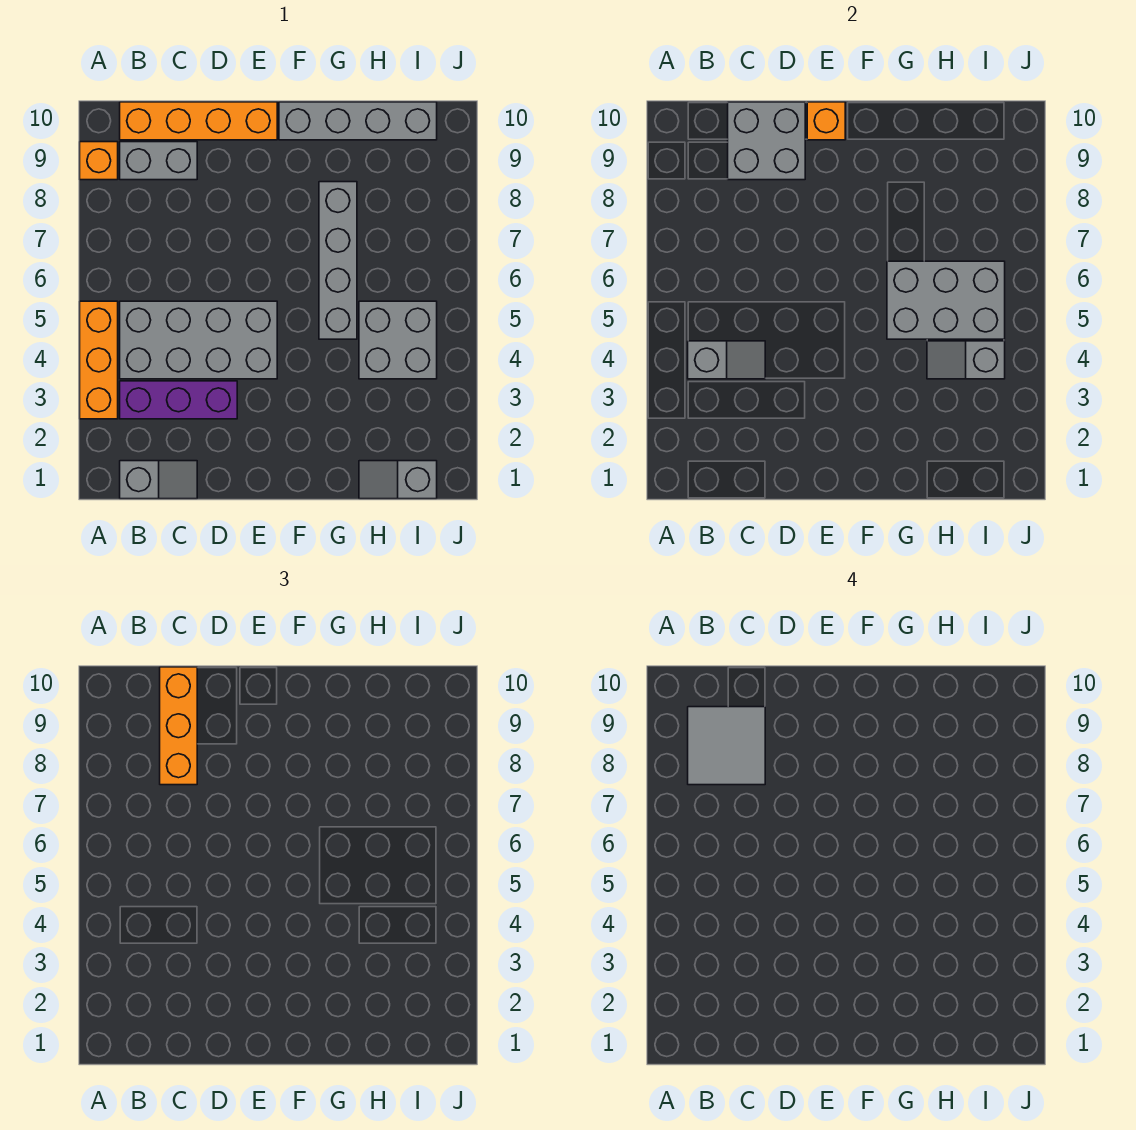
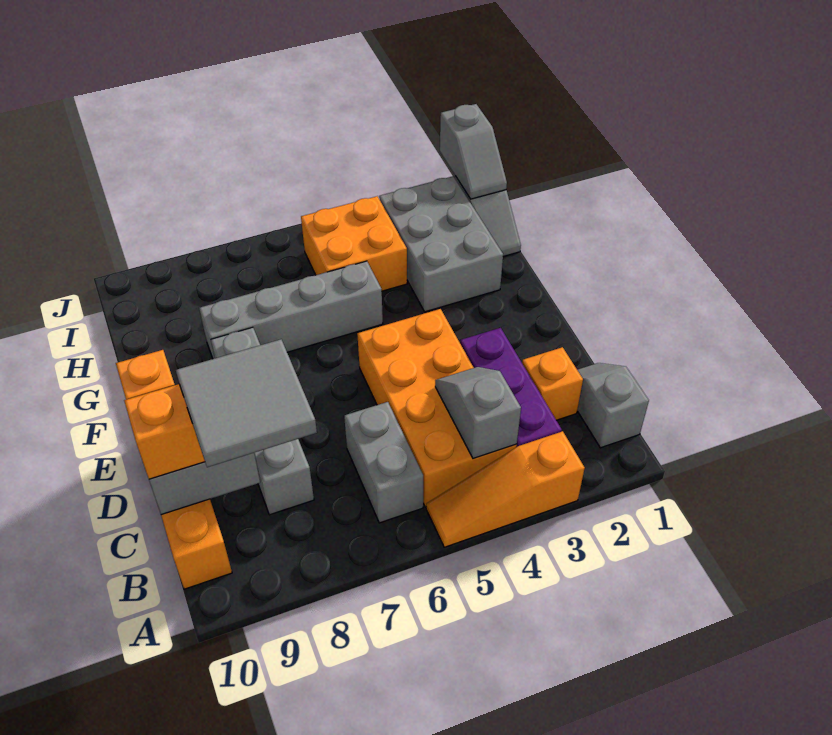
orange brick A3:A5 level 1 -> orange slope A3:A5 level 1 top 3
orange brick A9 level 1 -> orange brick C2 level 1
grey brick B4:E5 level 1 -> orange brick B4:E5 level 1
grey brick B9:C9 level 1 -> grey brick B6:C6 level 1
grey brick F10:I10 level 1 -> grey brick C8:F8 level 1
grey brick G5:I6 level 2 -> grey brick G2:I3 level 1
grey brick H4:I5 level 1 -> orange brick H4:I5 level 1
grey slope H4:I4 level 2 top I -> grey slope I1:J1 level 2 top J

